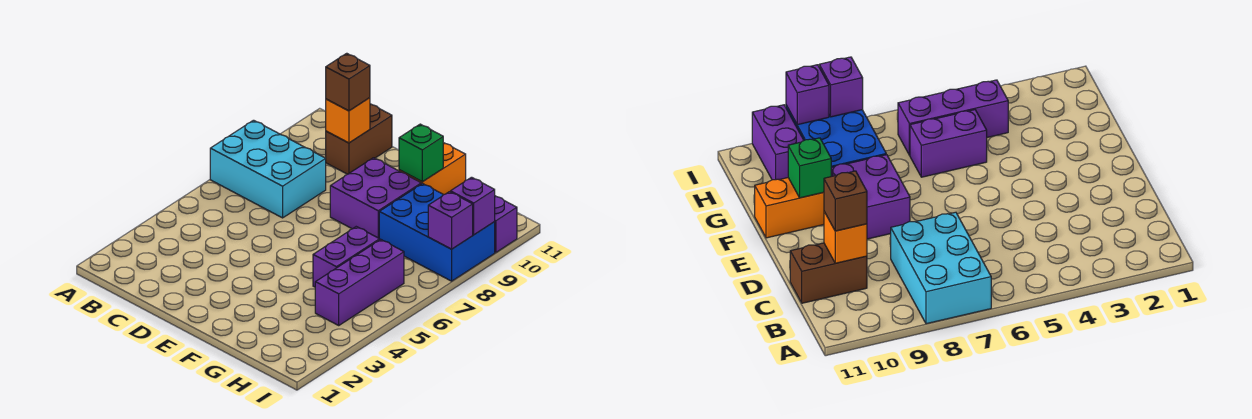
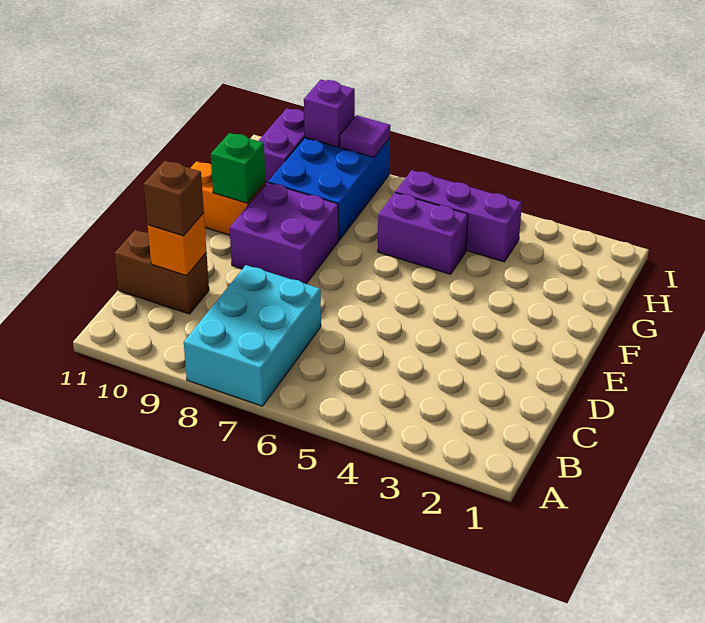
purple brick I8 level 2 -> purple tile I8 level 2

